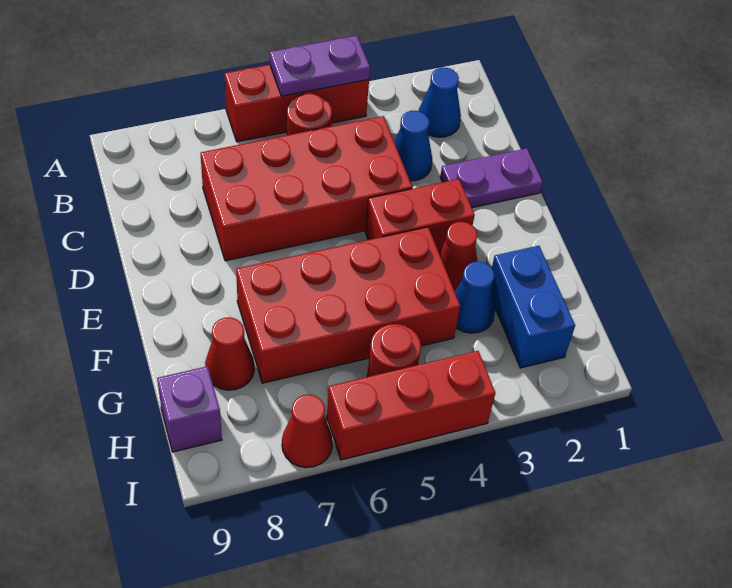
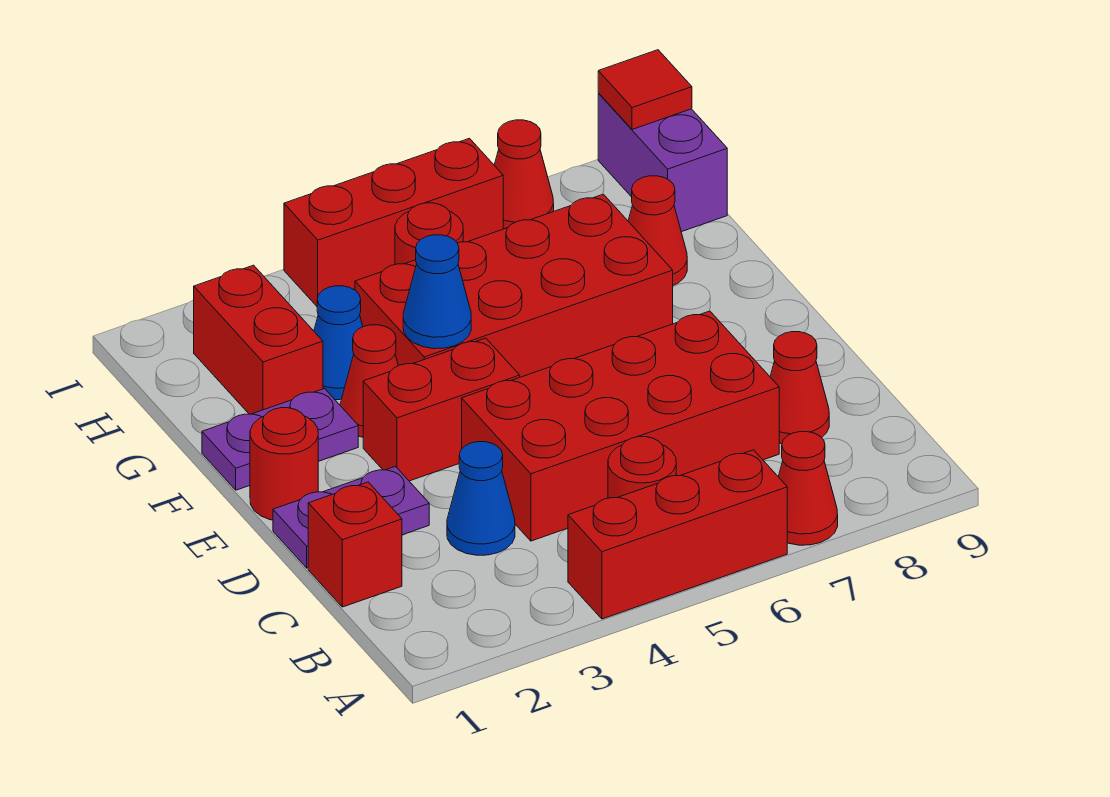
purple plate A4:A5 level 2 -> purple plate F1:F2 level 1
none -> red cone A7 level 1
blue cone B2 level 1 -> blue cone F4 level 2
none -> red brick C1 level 1
none -> red cone C8 level 1
none -> red round brick E1 level 1
blue brick G2:H2 level 1 -> red brick G2:H2 level 1
purple brick H9 level 1 -> purple brick H9:I9 level 1
none -> red tile I9 level 2

